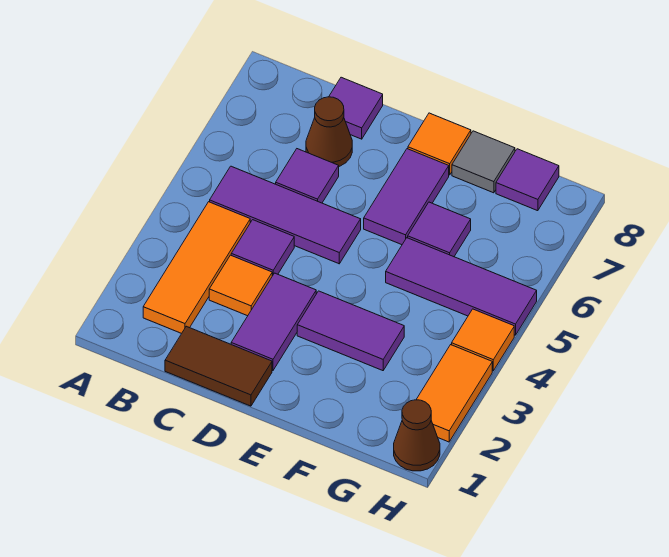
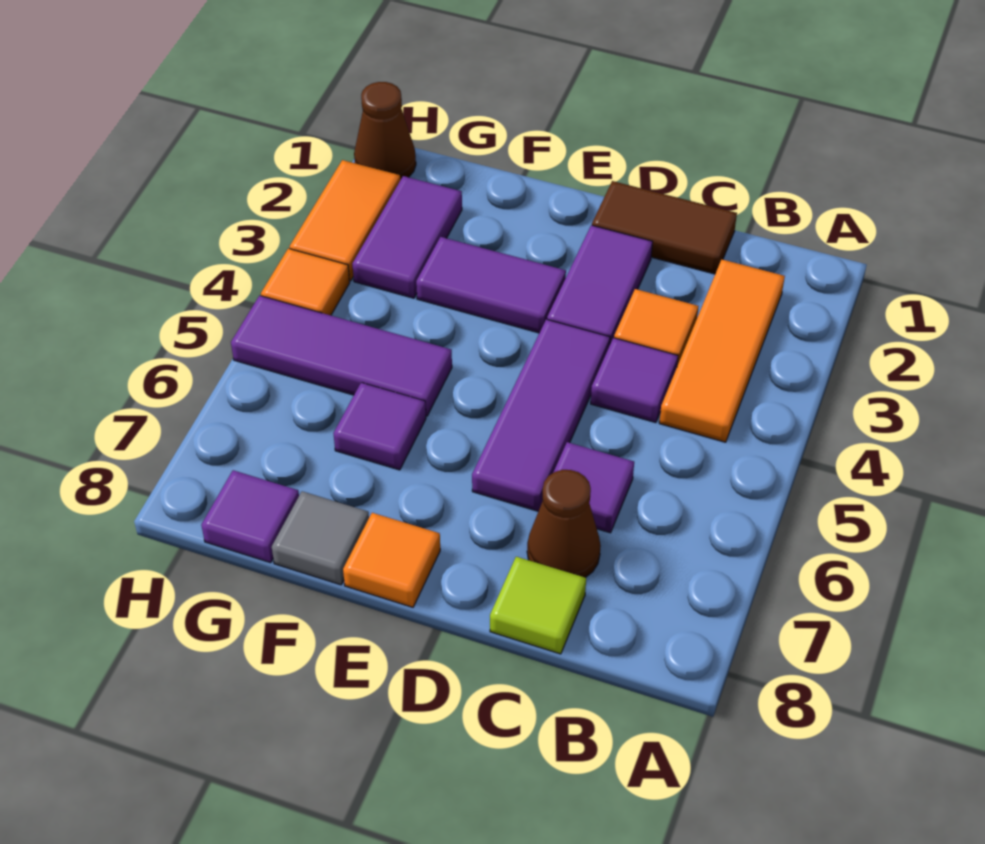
purple tile B5:D5 level 1 -> purple tile D4:D6 level 1
purple tile C8 level 1 -> lime tile C8 level 1
purple tile E6:E7 level 1 -> purple tile G2:G3 level 1

